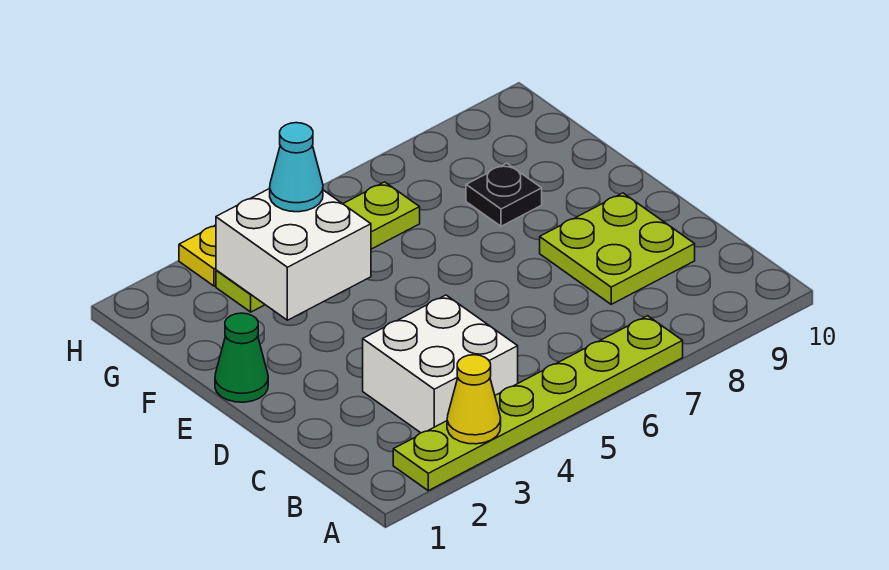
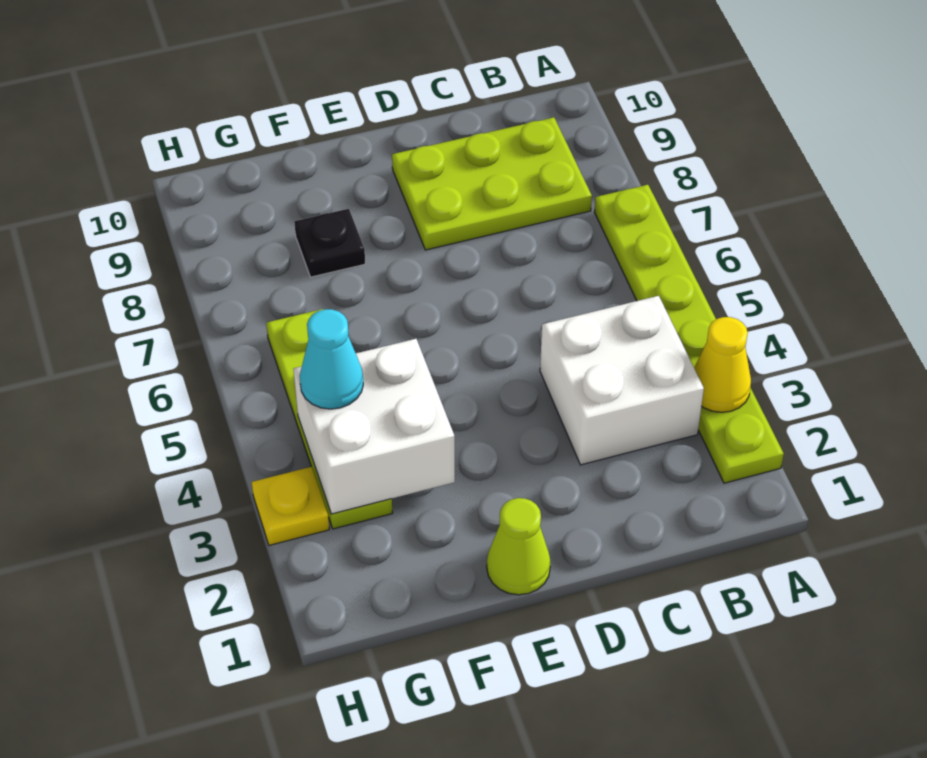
lime plate C8:D9 level 1 -> lime plate B8:D9 level 1
green cone E1 level 1 -> lime cone E1 level 1

